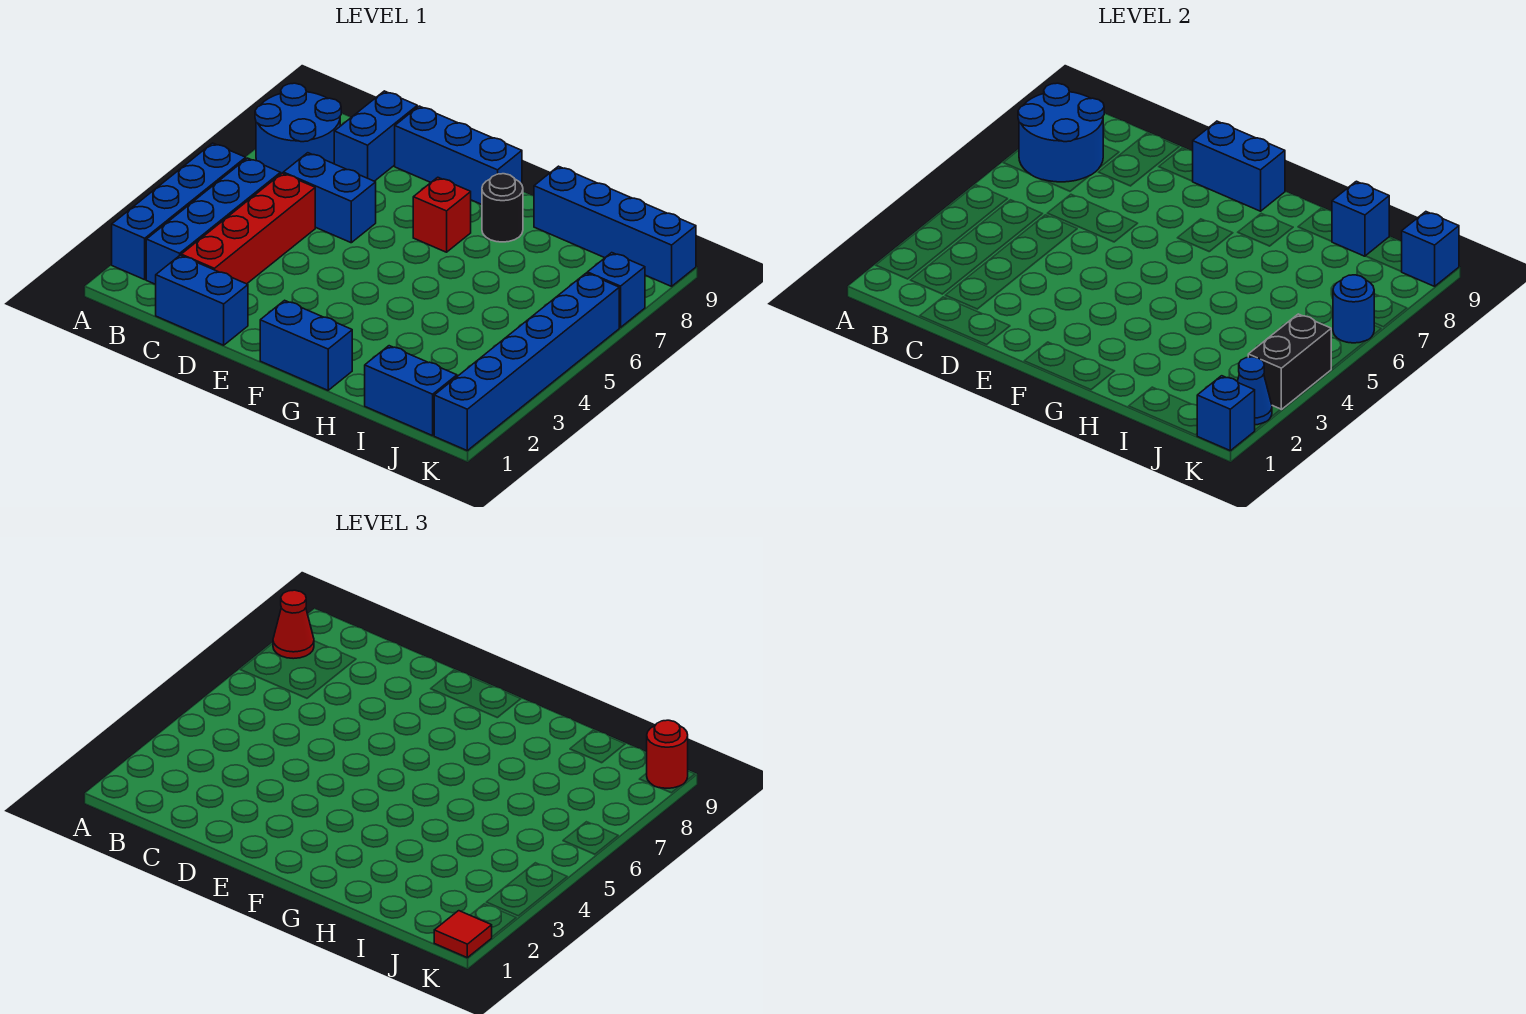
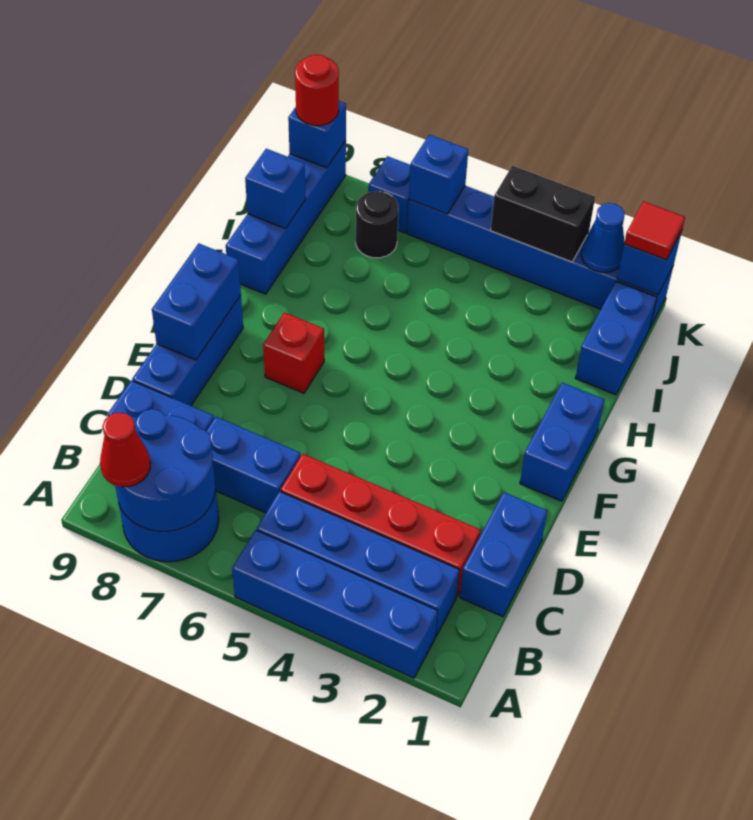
blue brick C6:D6 level 1 -> blue brick C6:C7 level 1
black round brick G8 level 1 -> black round brick J7 level 1
blue round brick K6 level 2 -> blue brick K6 level 2

